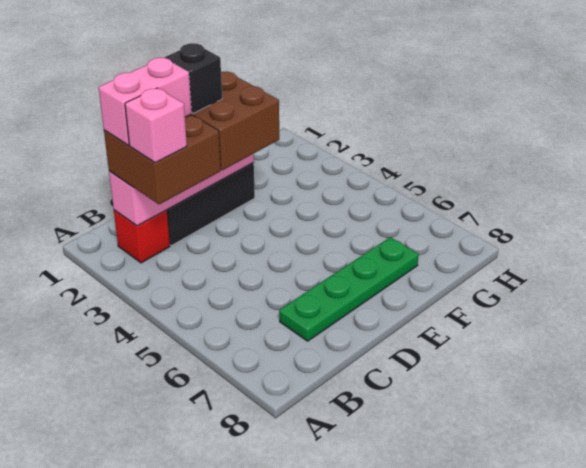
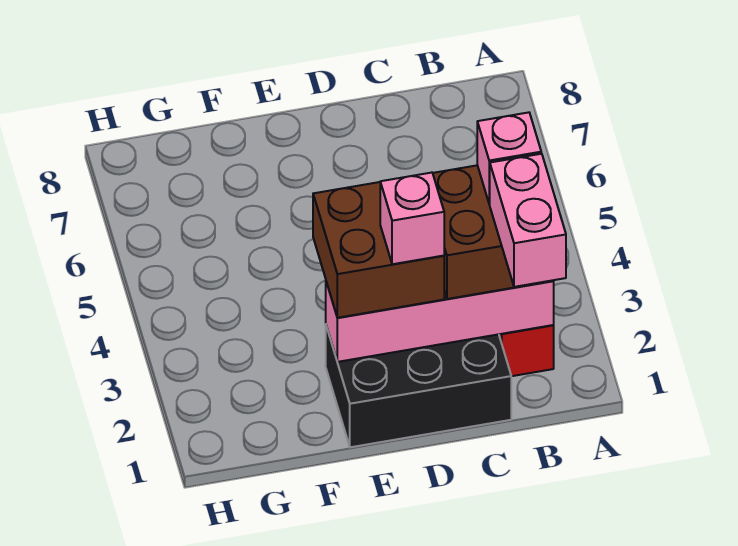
pink brick B2:C2 level 4 -> pink brick B1:B2 level 4
green plate C7:F7 level 1 -> none
black brick D2 level 4 -> pink brick D2 level 4

